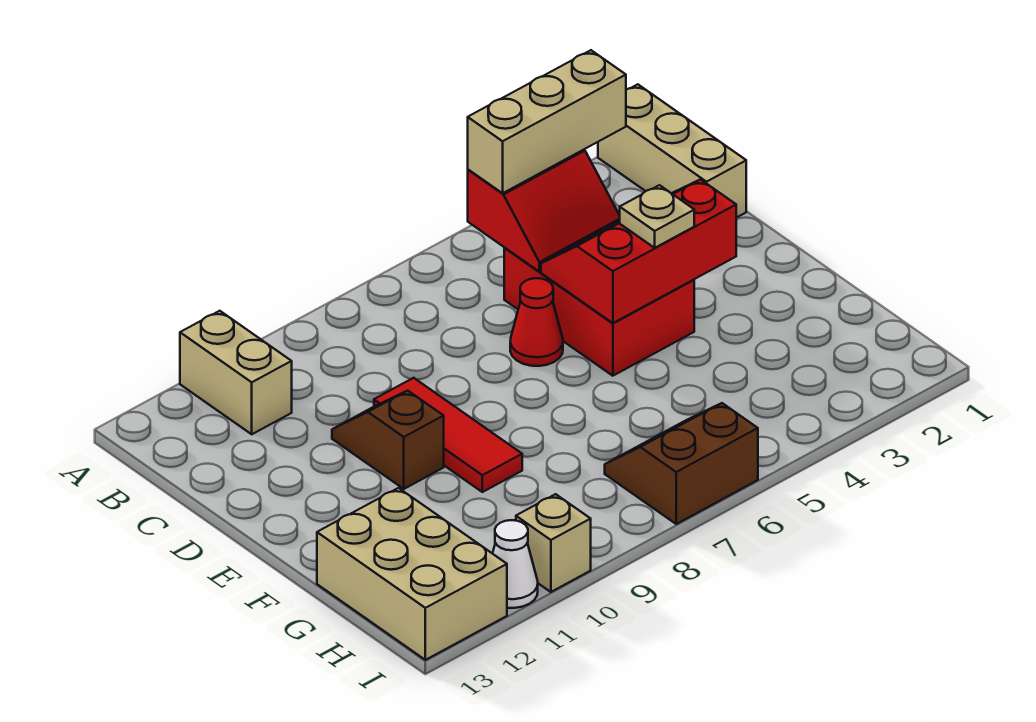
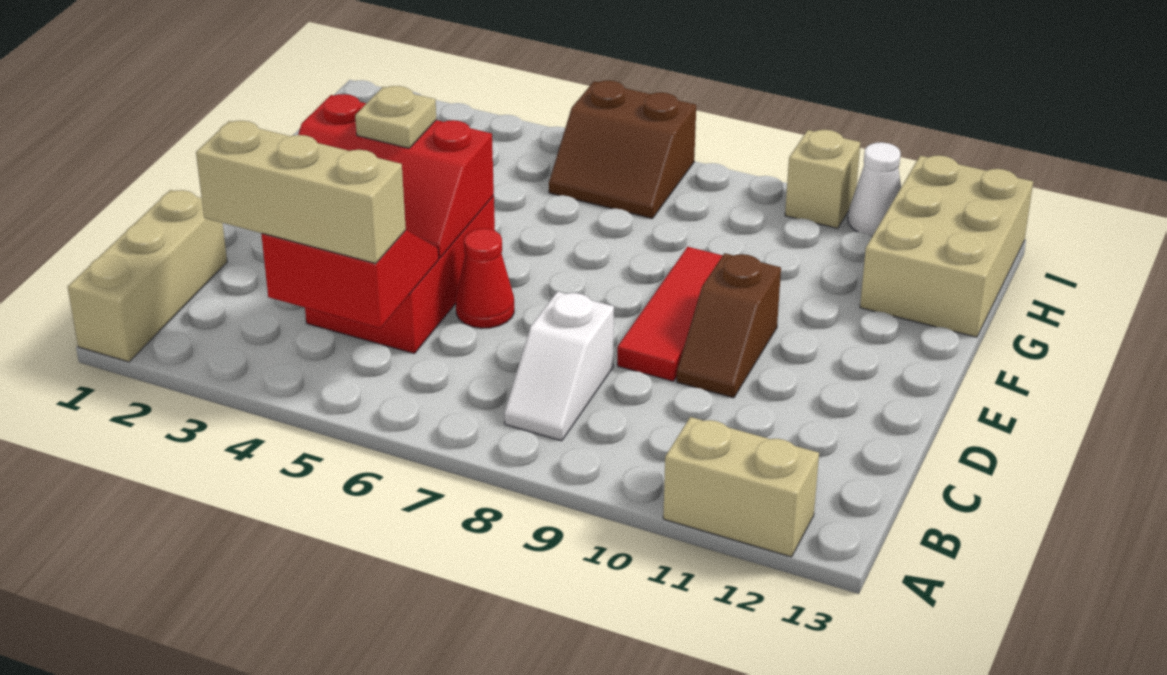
tan brick A11:B11 level 1 -> tan brick A11:A12 level 1
none -> white slope B8:C8 level 1 top C

